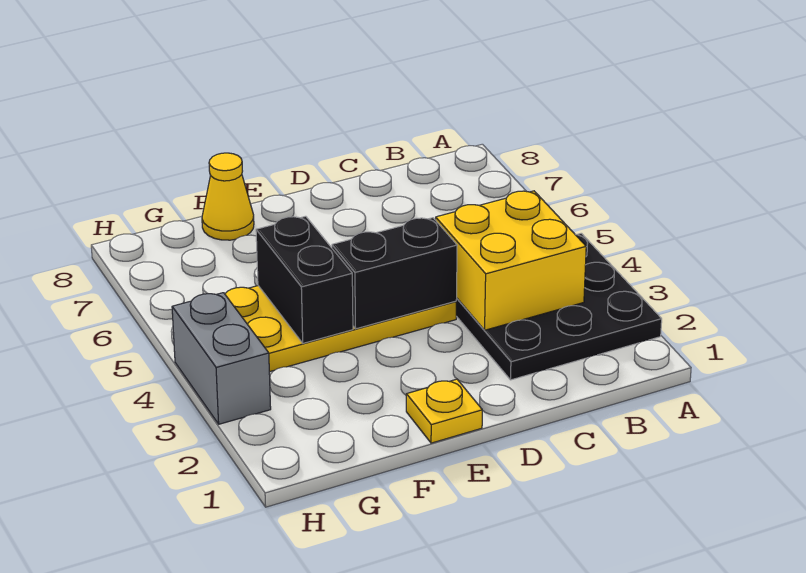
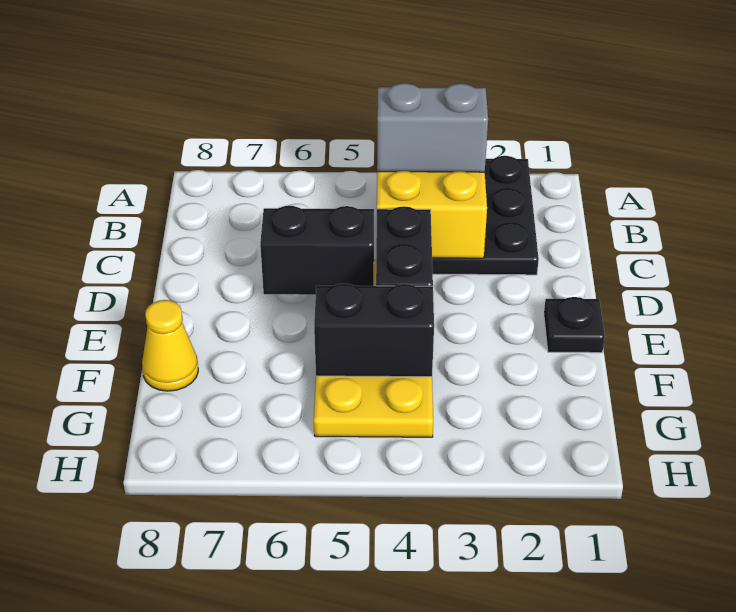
none -> black brick D5:D6 level 2
yellow plate E1 level 1 -> black plate E1 level 1
grey brick H3:H4 level 1 -> grey brick B3:B4 level 3

